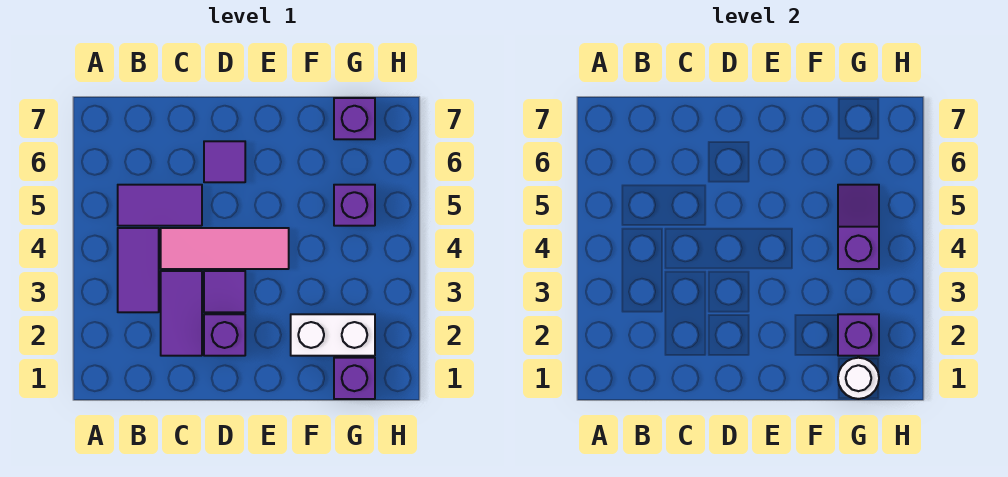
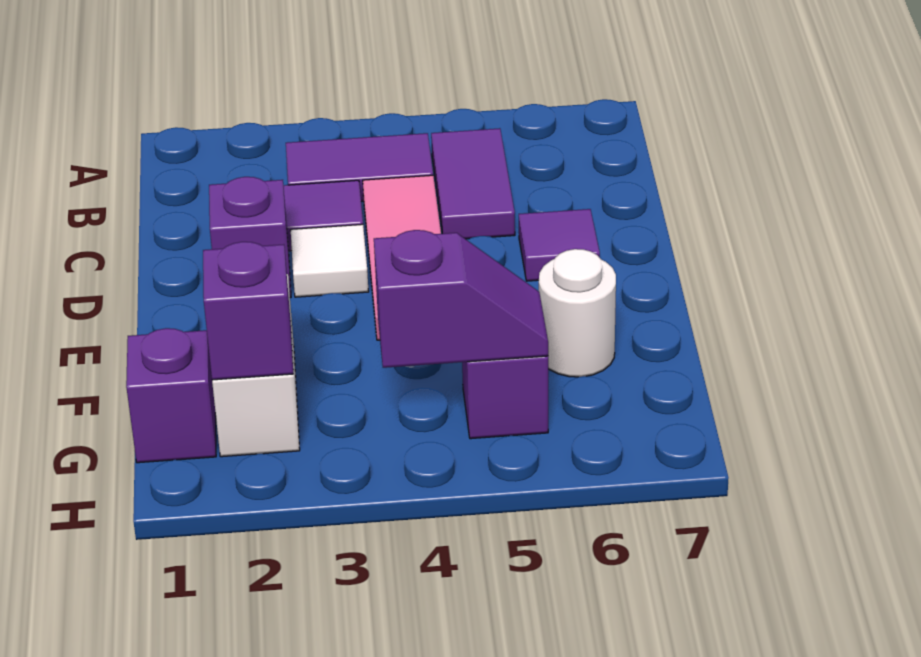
purple tile D3 level 1 -> white tile D3 level 1
white round brick G1 level 2 -> white round brick F6 level 1
purple brick G7 level 1 -> none

